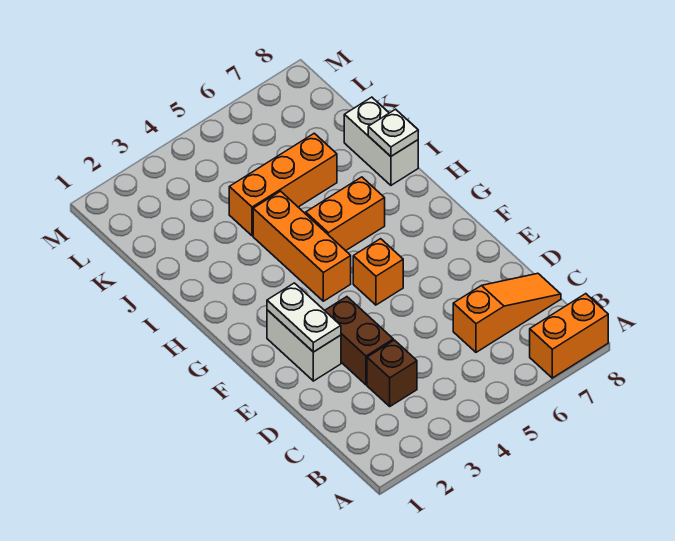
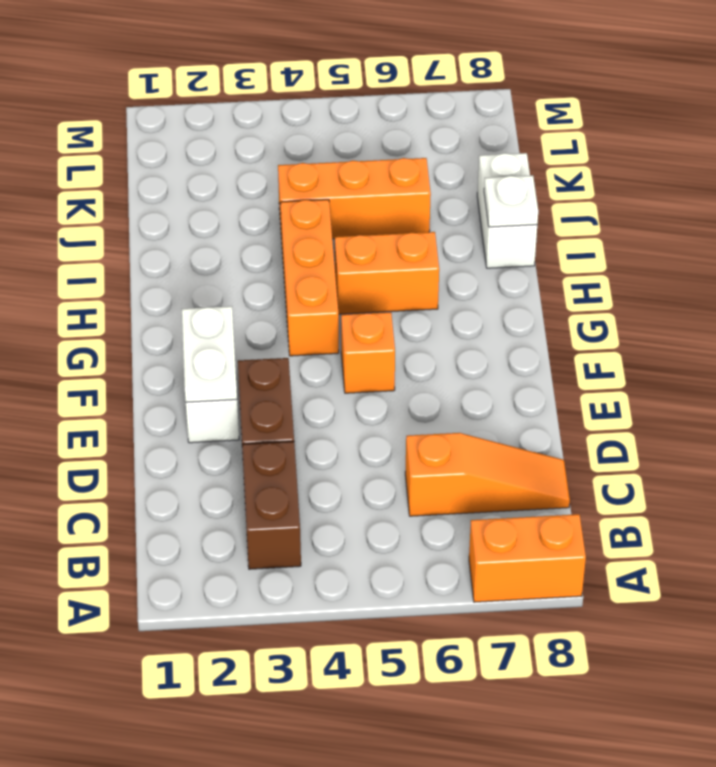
brown brick C3 level 1 -> brown brick B3:C3 level 1

